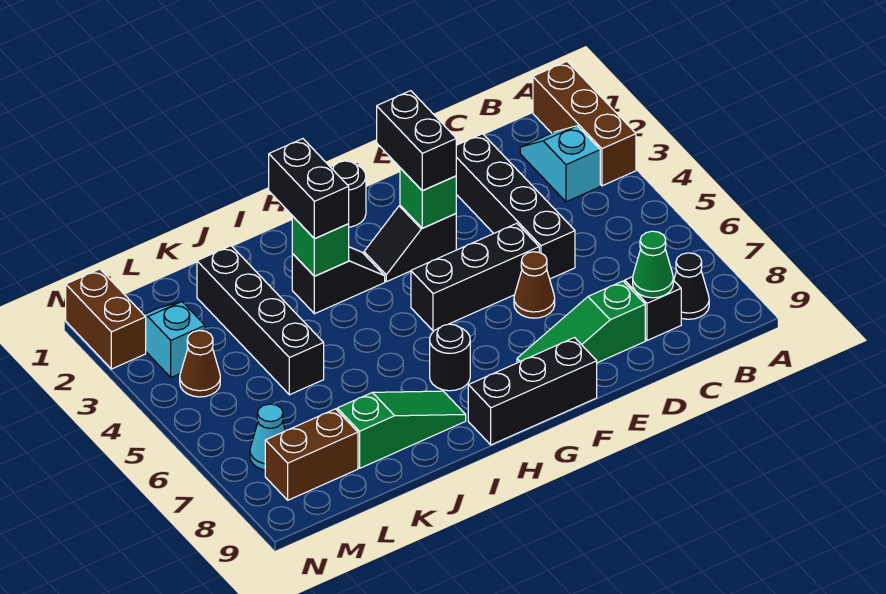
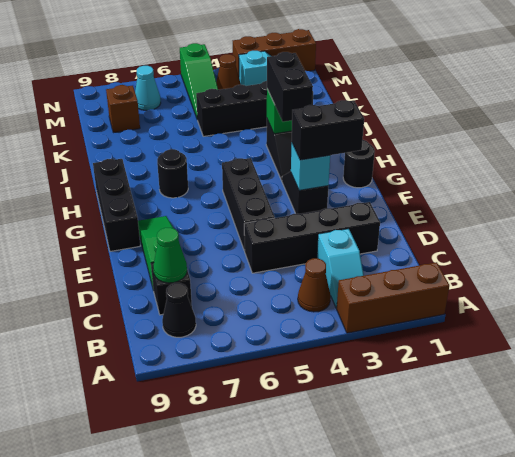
cyan slope B2:B3 level 1 top 3 -> cyan slope B3:C3 level 1 top C
brown cone E6 level 1 -> brown cone B4 level 1
green brick F3 level 2 -> cyan brick F3 level 2
black brick I2:I3 level 3 -> black brick H3:I3 level 3
green slope I8:K8 level 1 top K -> green slope L5:N5 level 1 top N
brown brick L8:M8 level 1 -> brown brick L8 level 1
brown brick N1:N2 level 1 -> brown brick N1:N3 level 1

